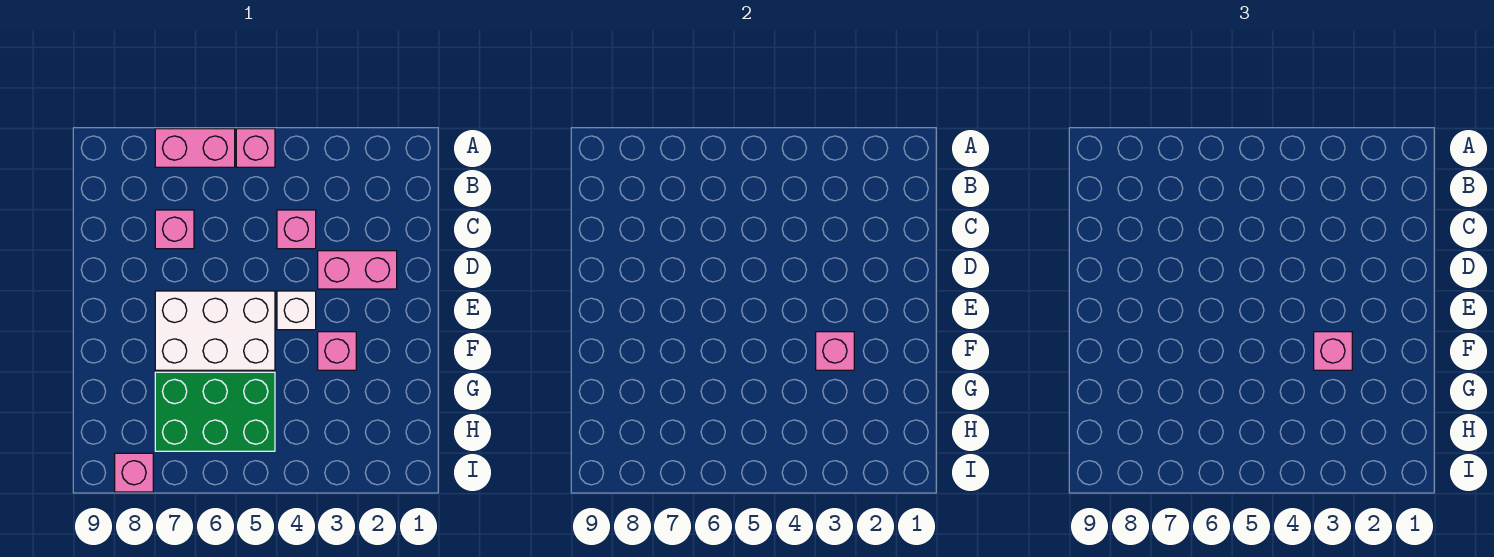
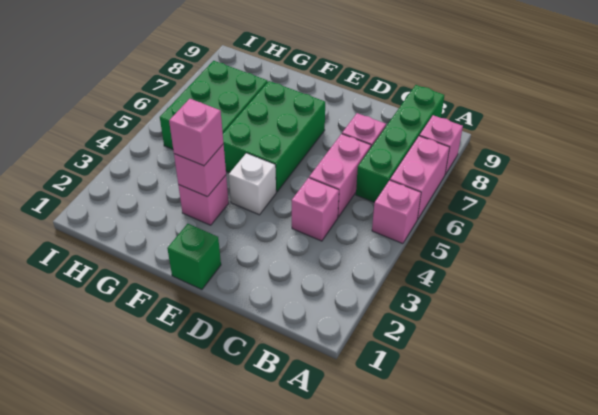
none -> green brick B6:B9 level 1
pink brick D2:D3 level 1 -> pink brick C5:C6 level 1
none -> green brick E1 level 1
white brick E5:F7 level 1 -> green brick E5:F7 level 1
pink brick I8 level 1 -> pink brick A8 level 1

